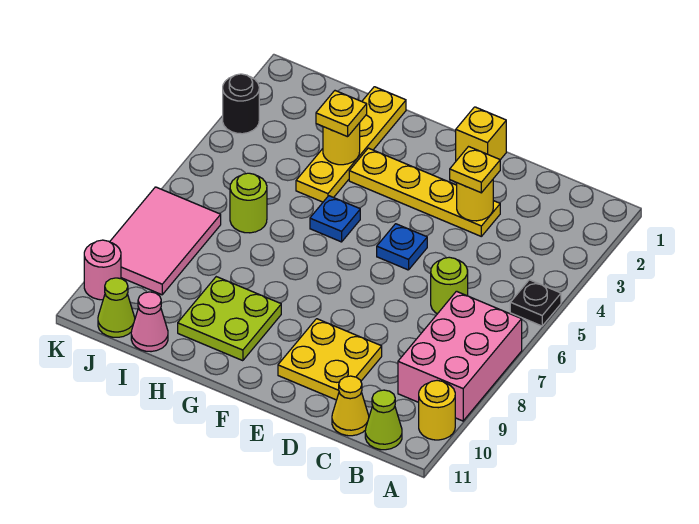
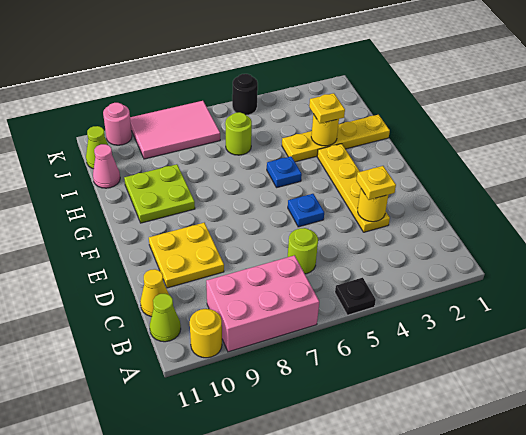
yellow brick E1 level 1 -> none
black round brick K3 level 1 -> black round brick K5 level 1

